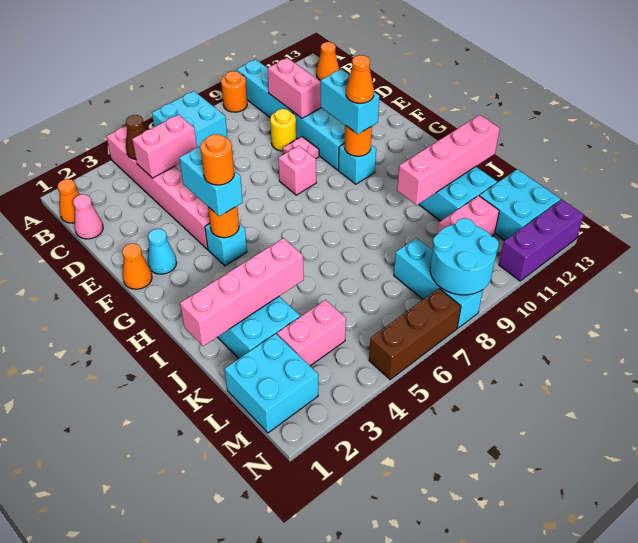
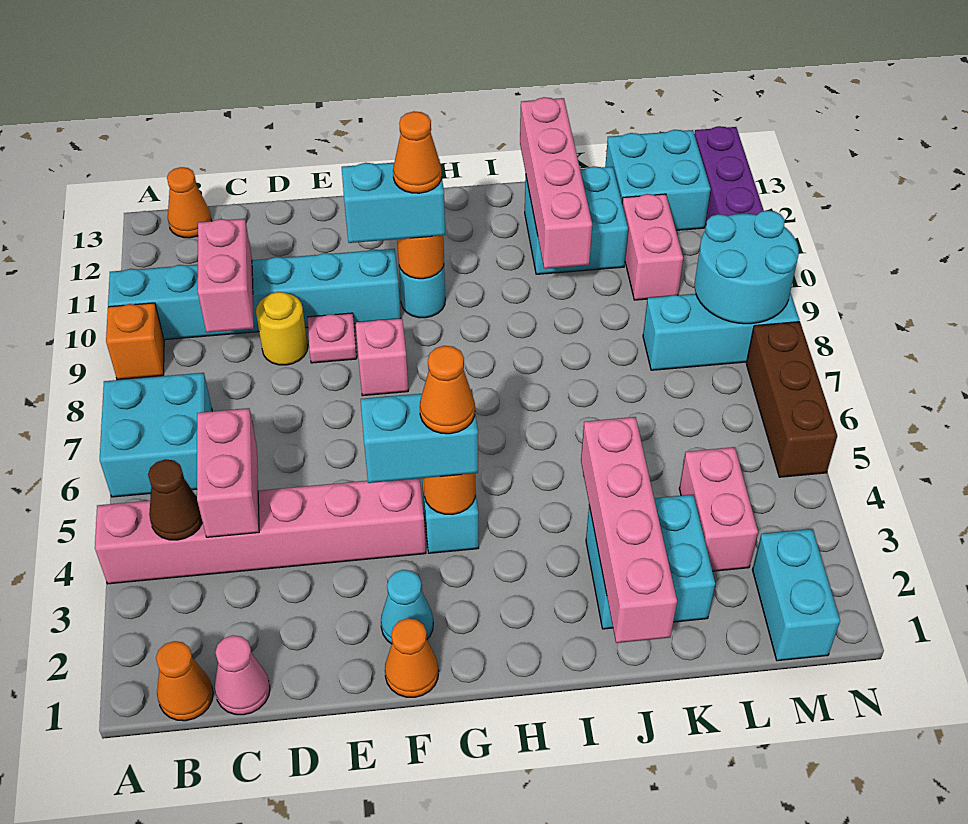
orange round brick A9 level 1 -> orange brick A9 level 1
pink brick C10:D10 level 2 -> pink brick C9:C10 level 2
orange round brick G4 level 4 -> orange cone G4 level 4
cyan brick G10 level 1 -> cyan round brick G10 level 1
cyan brick L1:M2 level 1 -> cyan brick M1:M2 level 1

